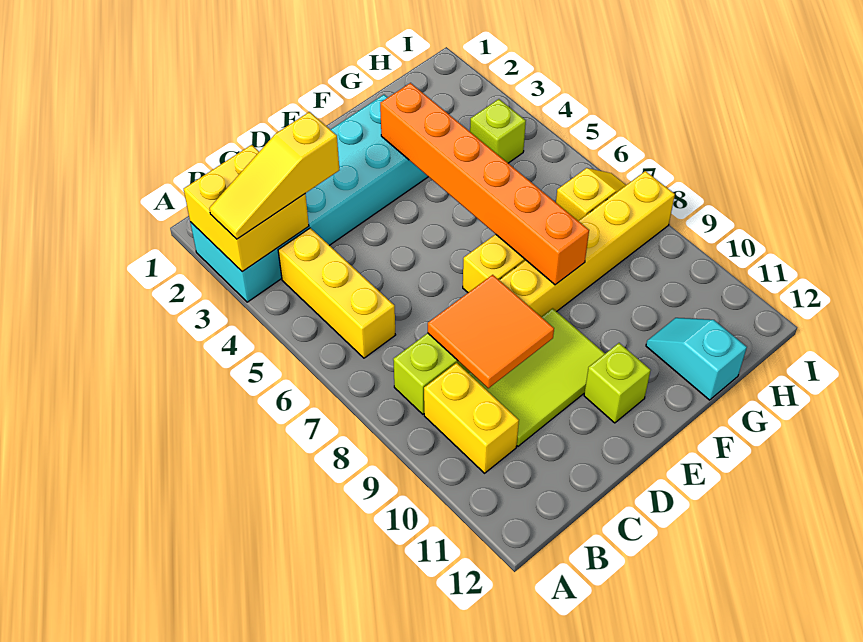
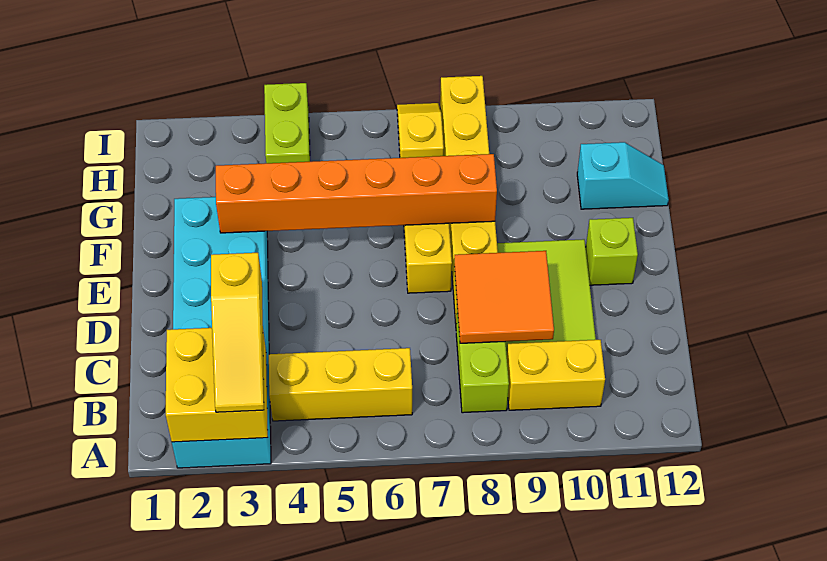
cyan slope G11:G12 level 1 top 12 -> cyan slope G11:G12 level 1 top 11
lime brick H4 level 1 -> lime brick H4:I4 level 1

